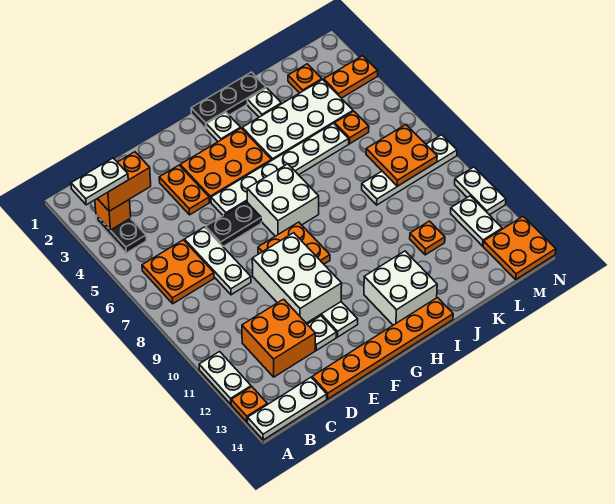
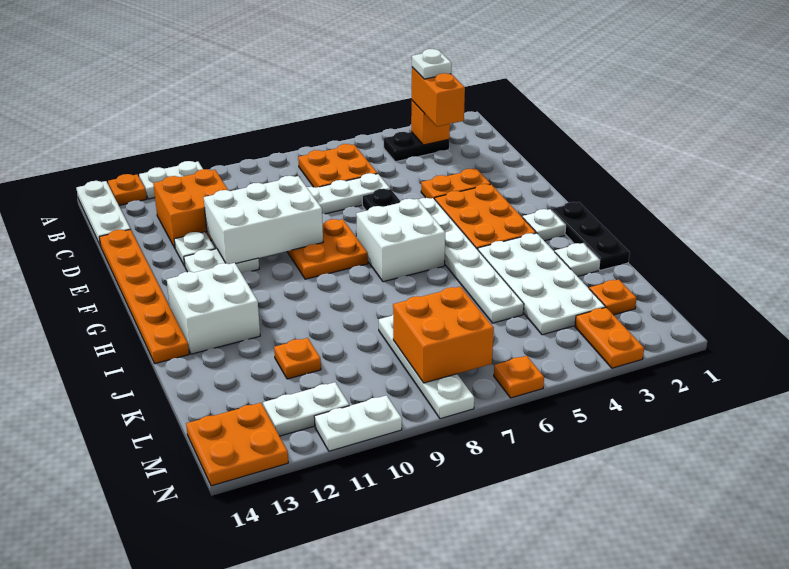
white plate A3:B3 level 4 -> white plate B3 level 4
orange plate L5 level 1 -> orange plate N6 level 1
orange plate L7:M8 level 2 -> orange brick L7:M8 level 2

